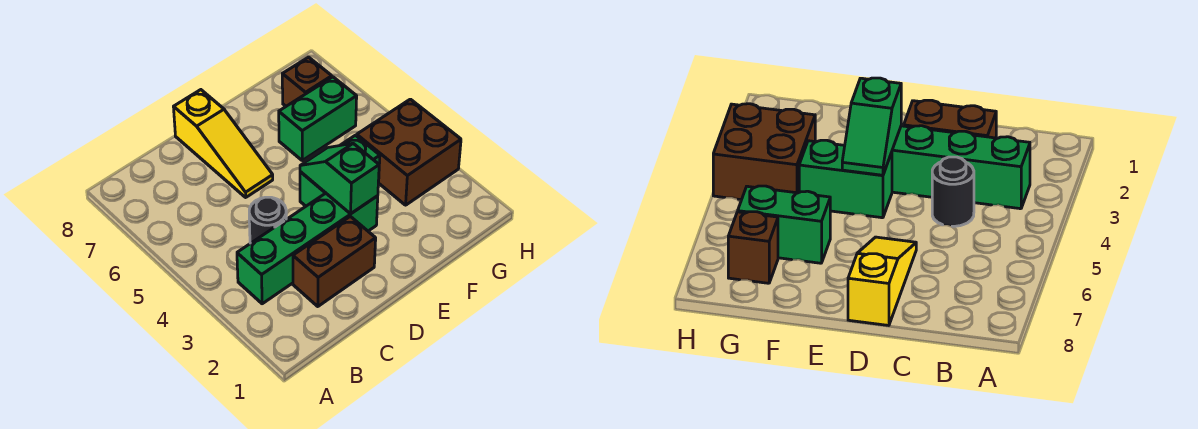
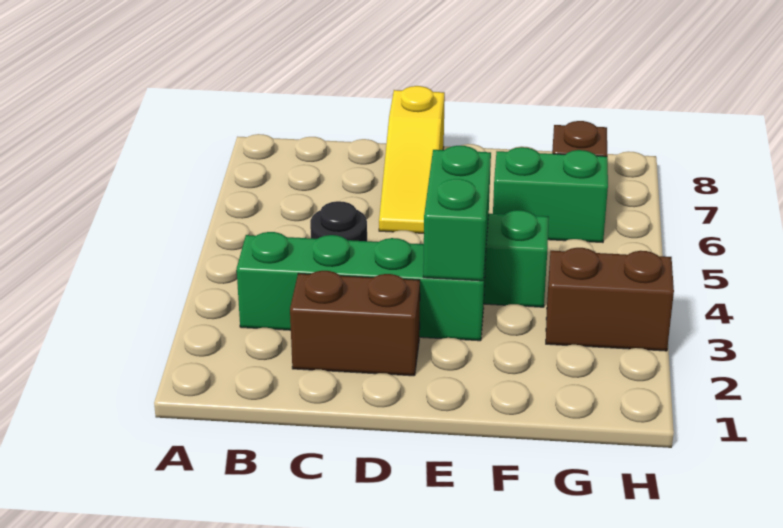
green slope E3:E4 level 2 top 3 -> green brick E3:E4 level 2
brown brick G3:H4 level 1 -> brown brick G3:H3 level 1

